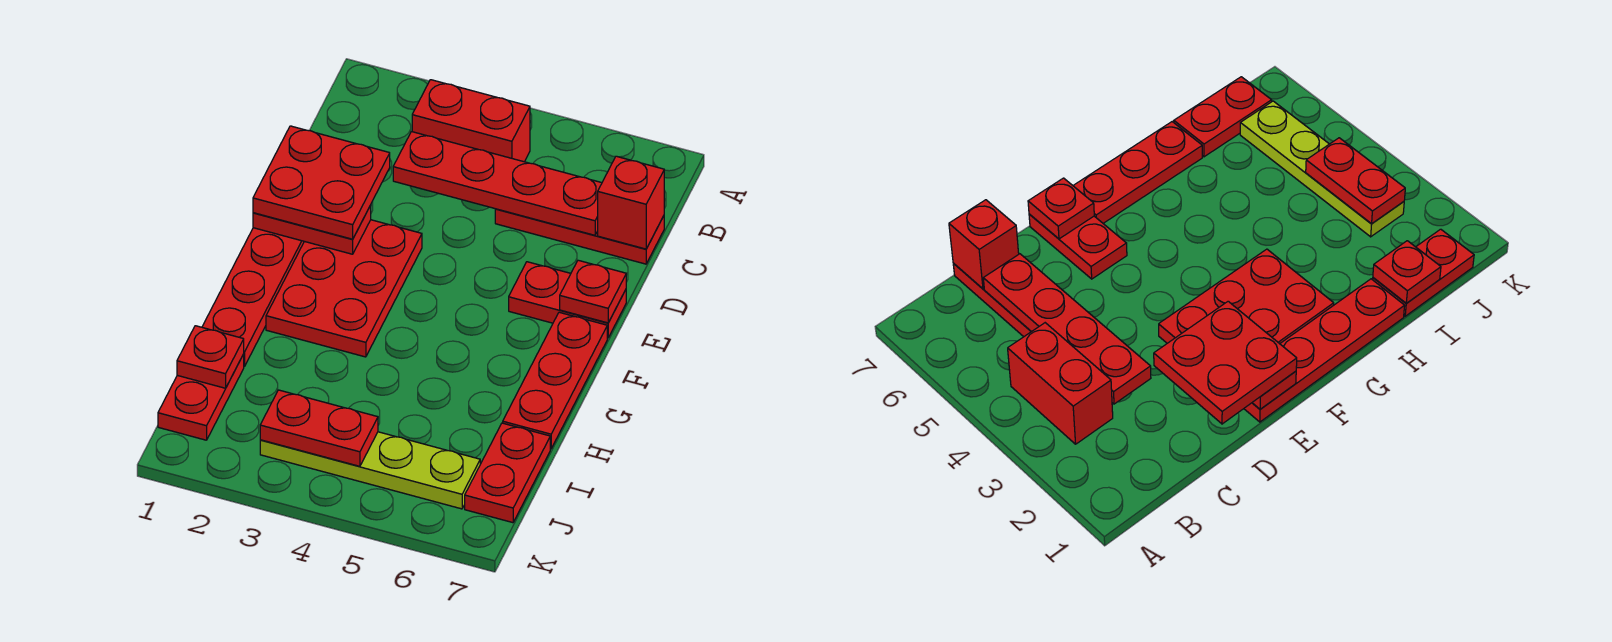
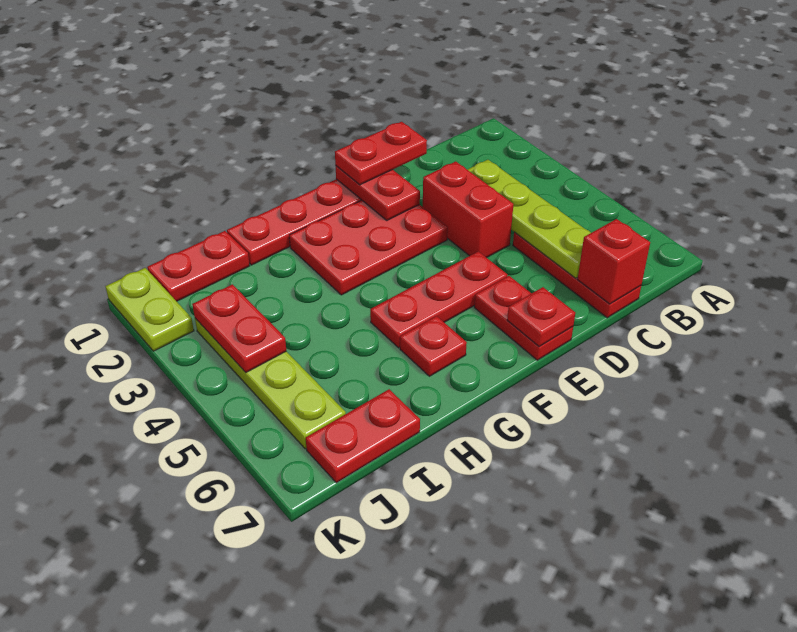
red brick B3:B4 level 1 -> red brick D3:D4 level 1
red plate C3:C6 level 2 -> lime plate C3:C6 level 2
red plate D1:E2 level 3 -> red plate D1:E1 level 3
red plate F7:H7 level 1 -> red plate E5:G5 level 1
red plate I1 level 2 -> red plate G6 level 1
none -> lime plate K1:K2 level 1

